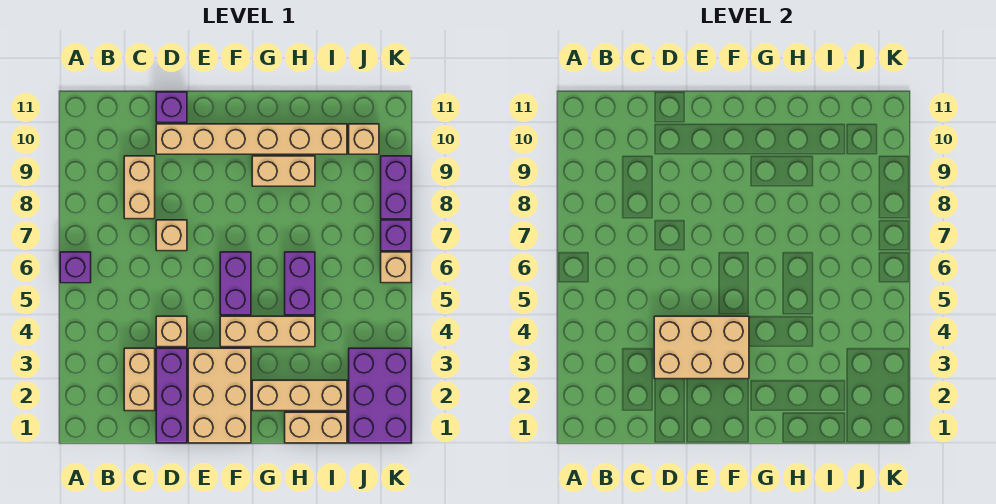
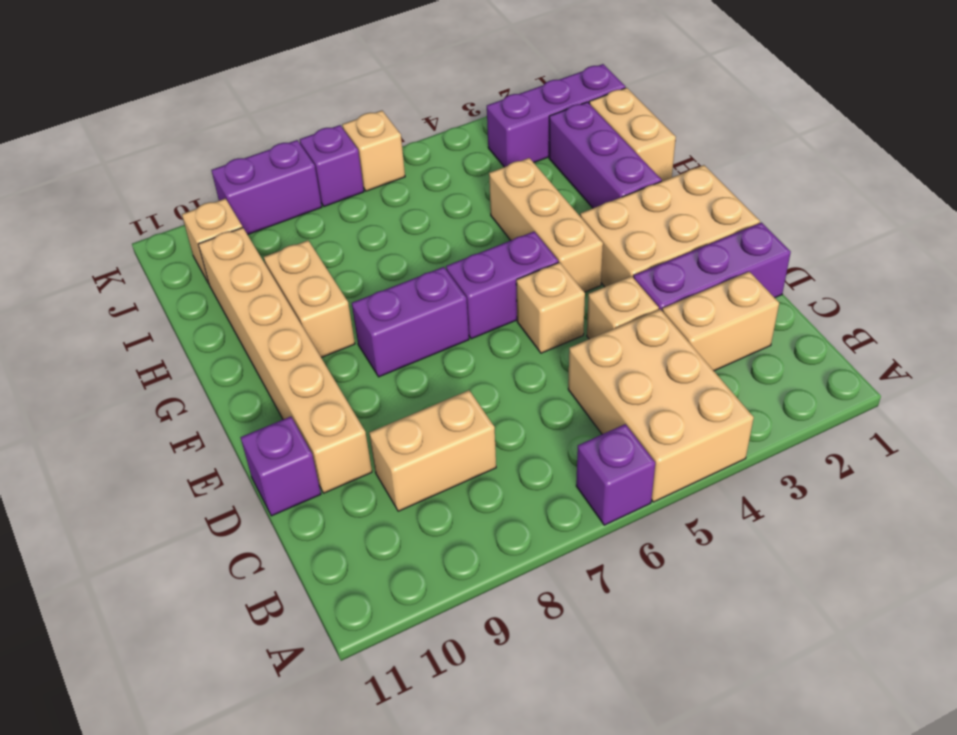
tan brick D3:F4 level 2 -> tan brick A4:C5 level 1
tan brick D7 level 1 -> tan brick E5 level 1
tan brick G2:I2 level 1 -> purple brick G2:I2 level 1
purple brick H5:H6 level 1 -> purple brick F7:F8 level 1
purple brick J1:K3 level 1 -> purple brick J1:J3 level 1

